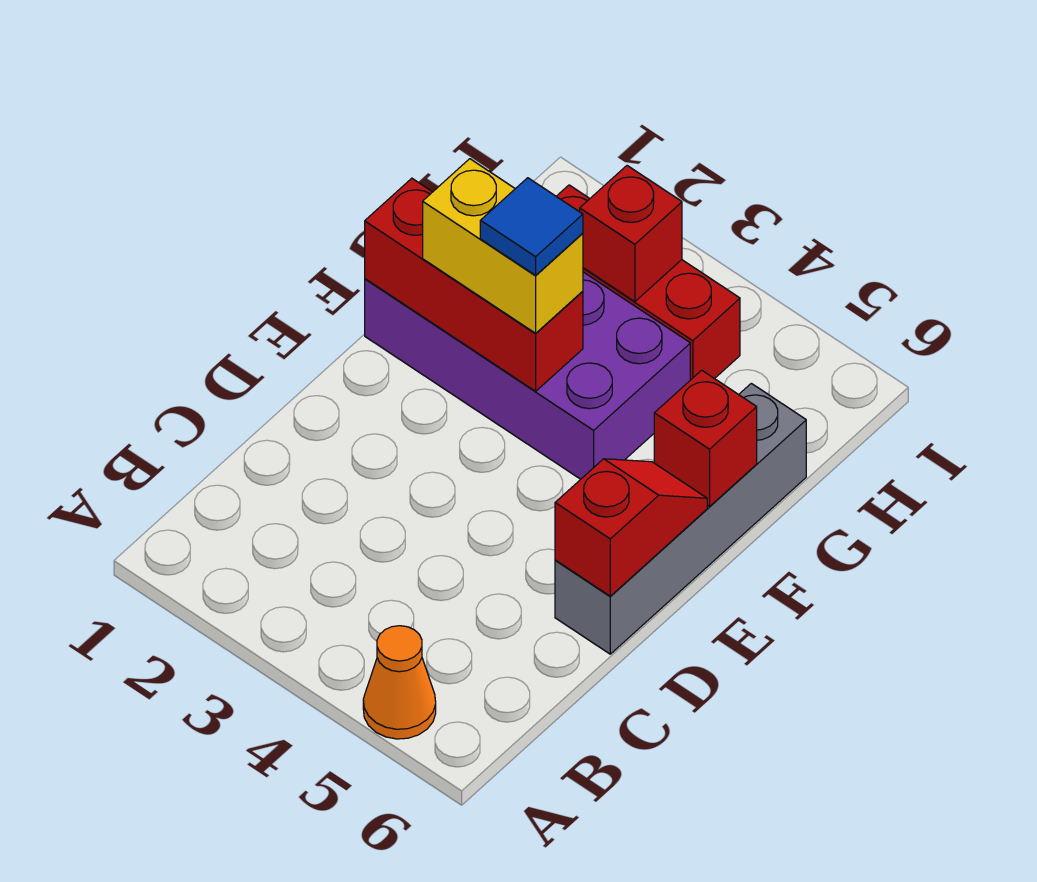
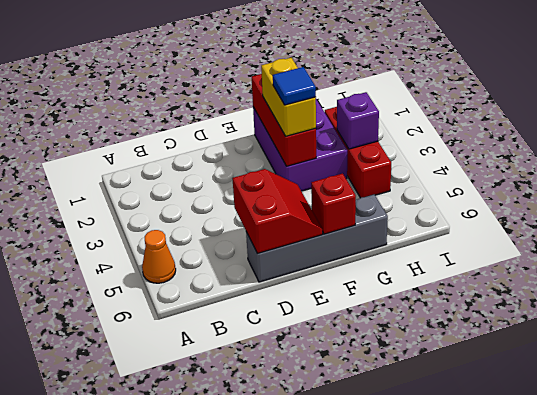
red slope D6:E6 level 2 top D -> red slope D5:E6 level 2 top D
purple brick F1:G4 level 1 -> purple brick F1:G3 level 1
red brick H3 level 2 -> purple brick H3 level 2

